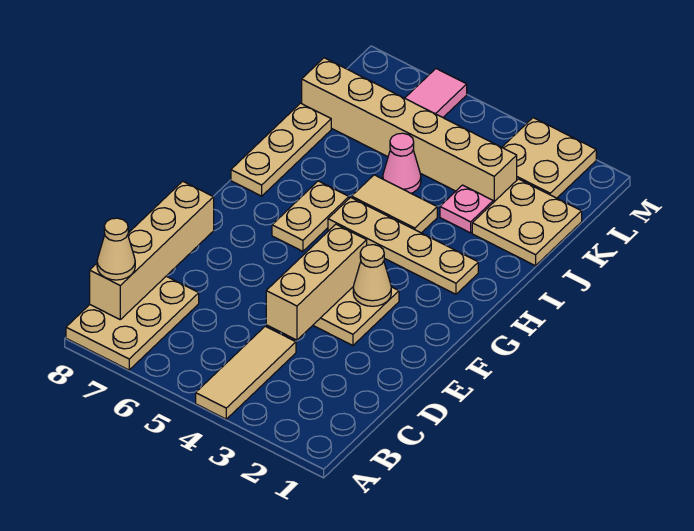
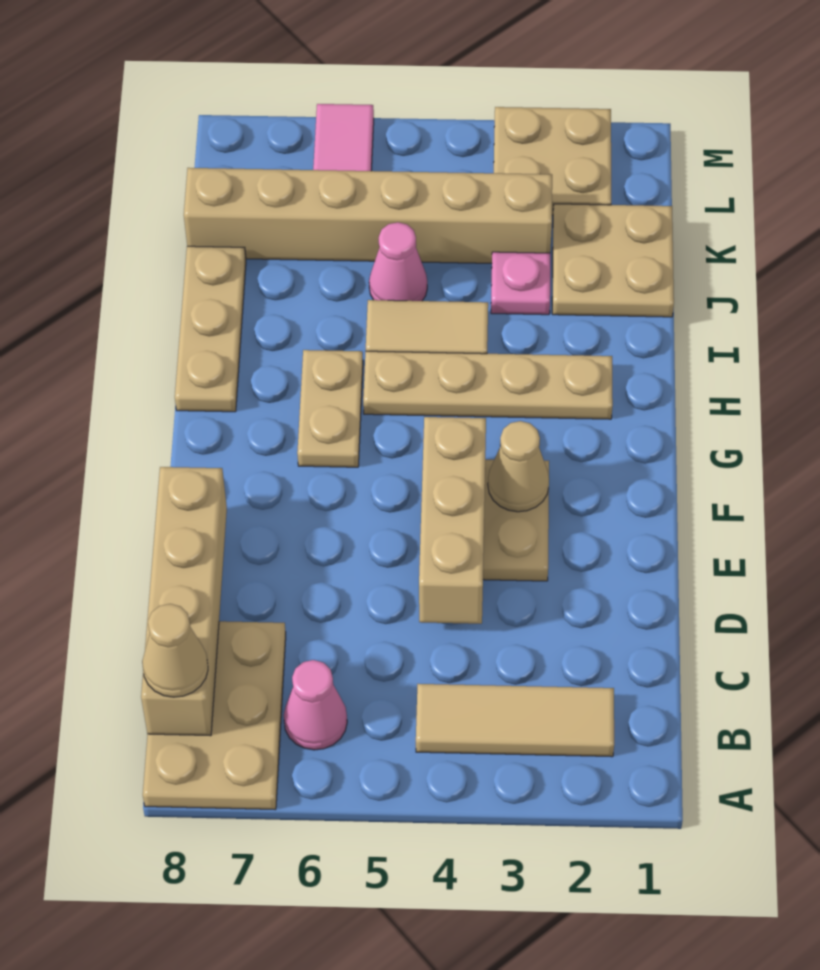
tan tile A4:C4 level 1 -> tan tile B2:B4 level 1
none -> pink cone B6 level 1

